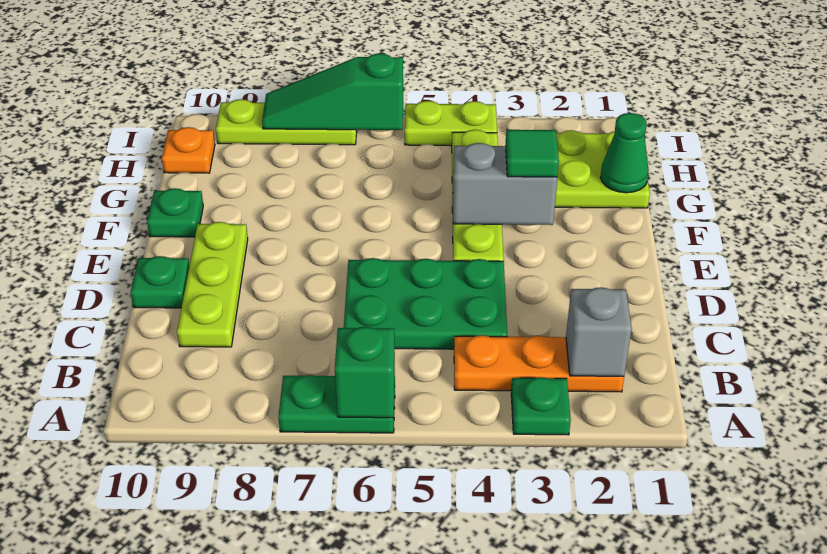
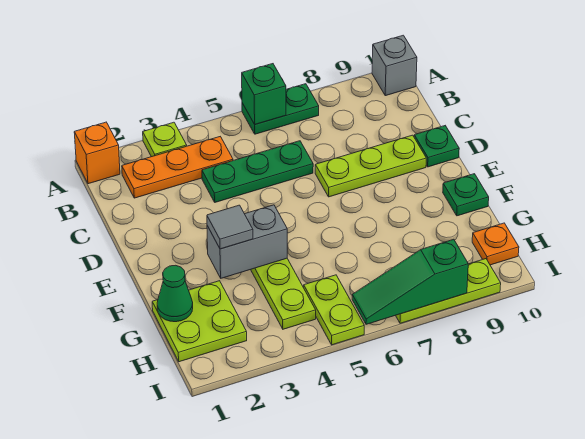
none -> orange brick A1 level 1
green plate A3 level 1 -> lime plate A3 level 1
grey brick B2 level 2 -> grey brick A10 level 1
green plate C4:D6 level 1 -> green plate C4:C6 level 1
lime plate C9:E9 level 1 -> lime plate D7:D9 level 1
green tile F3 level 3 -> grey tile F3 level 3
lime plate I4:I5 level 1 -> lime plate H5:I5 level 1
green slope I6:I8 level 2 top 6 -> green slope I6:I8 level 2 top 8

